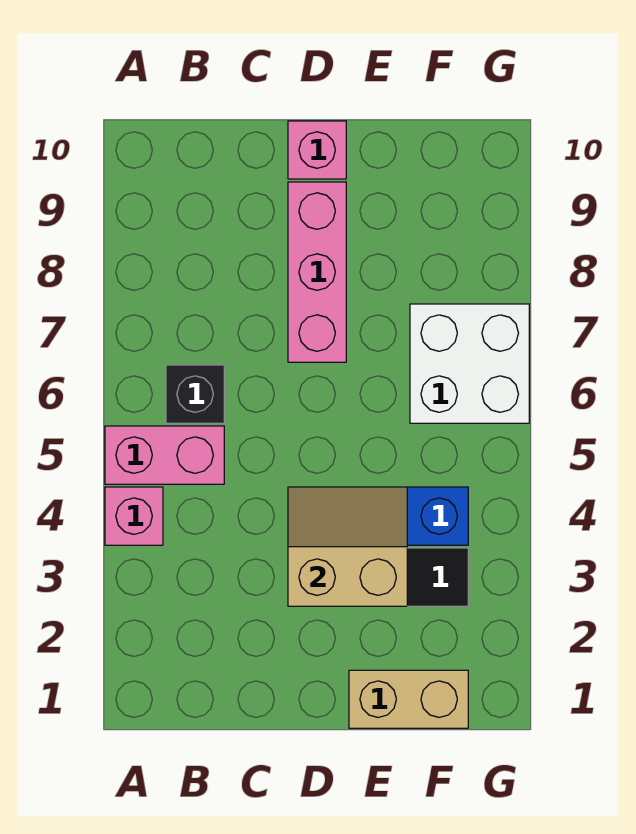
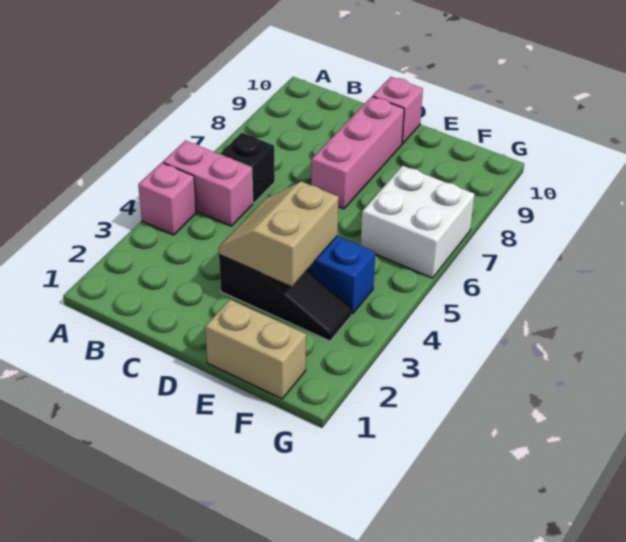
tan slope D3:E4 level 2 top 3 -> tan slope D3:E4 level 2 top E

